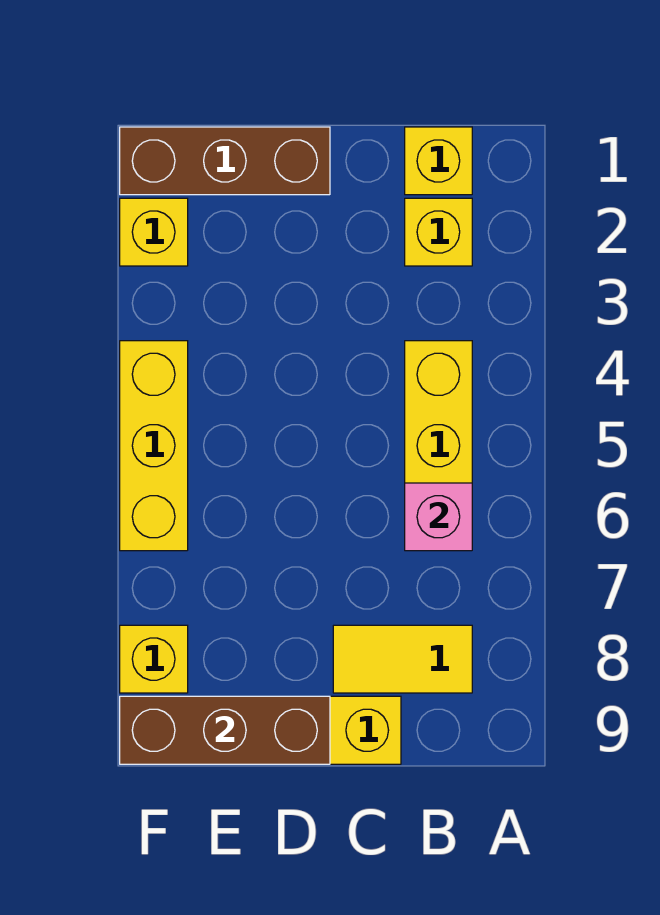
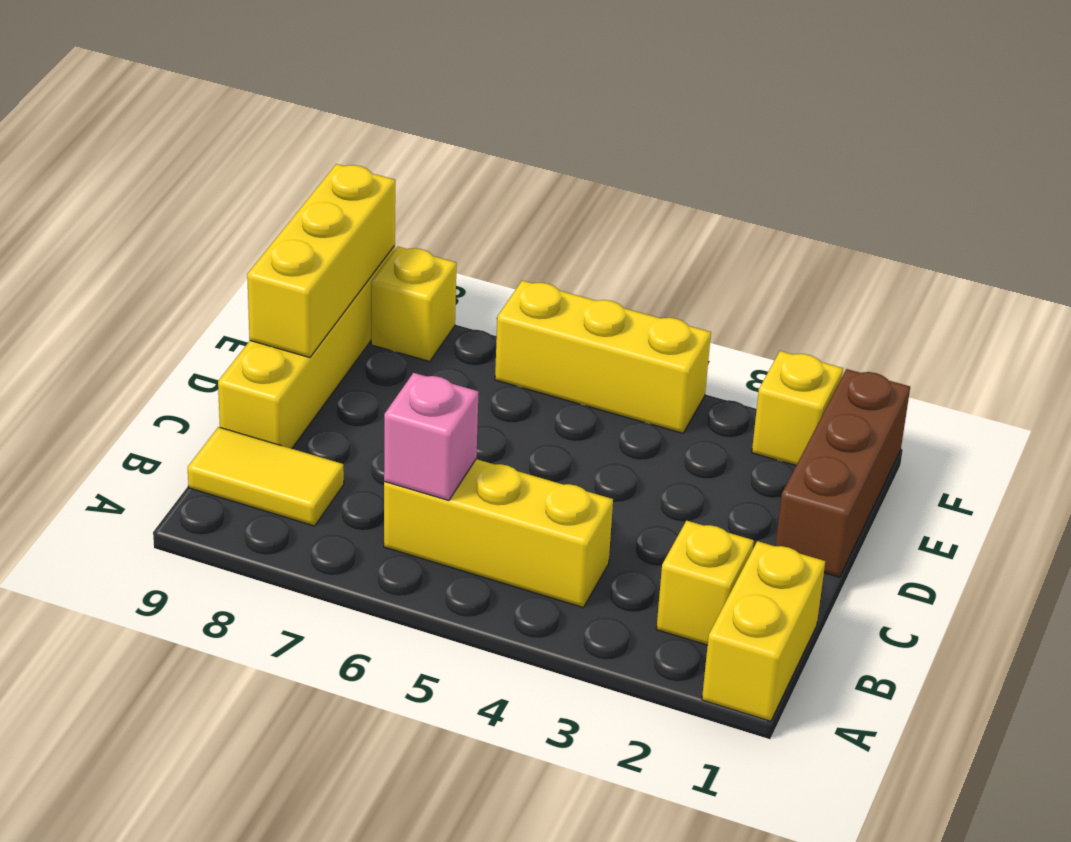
yellow brick B1 level 1 -> yellow brick A1:B1 level 1
yellow tile B8:C8 level 1 -> yellow tile B8:B9 level 1
brown brick D9:F9 level 2 -> yellow brick D9:F9 level 2

